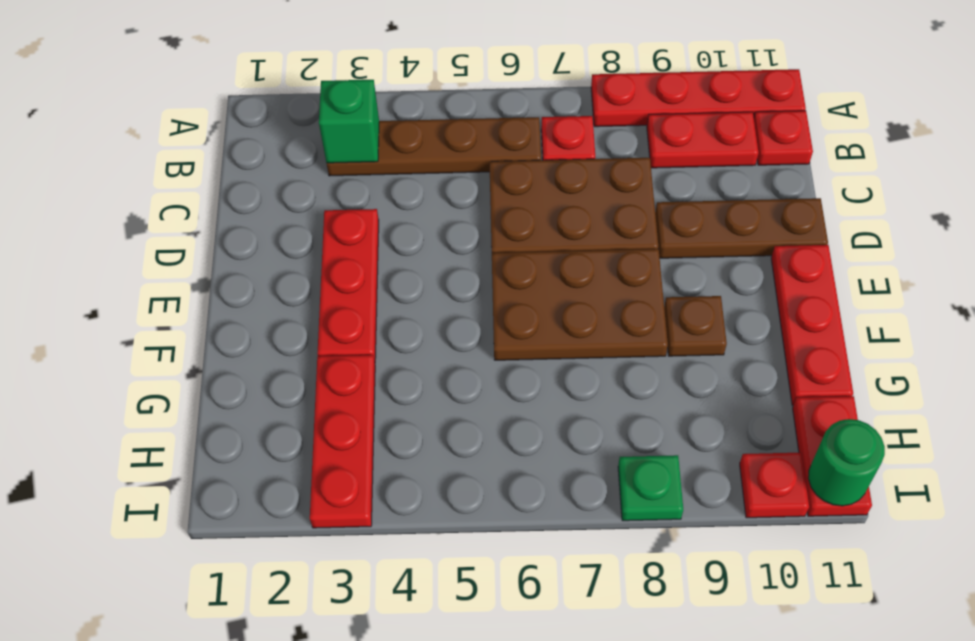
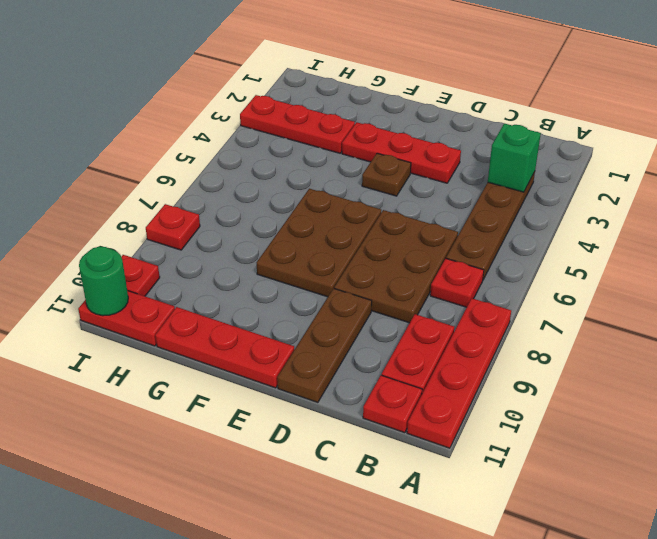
brown plate F9 level 1 -> brown plate E4 level 1
green plate I8 level 1 -> red plate I8 level 1

